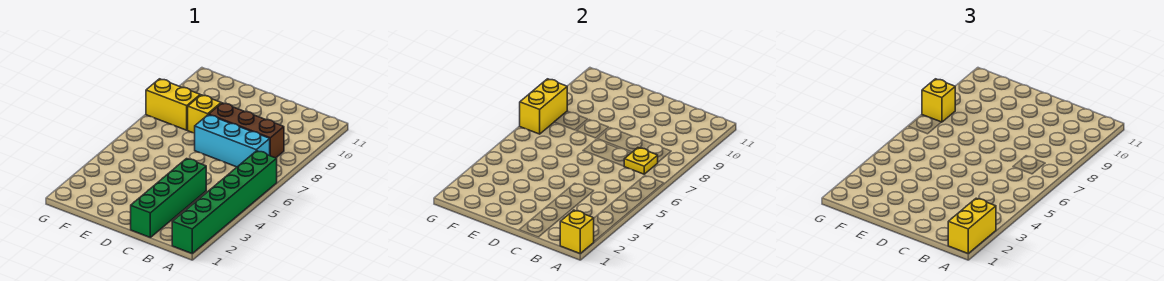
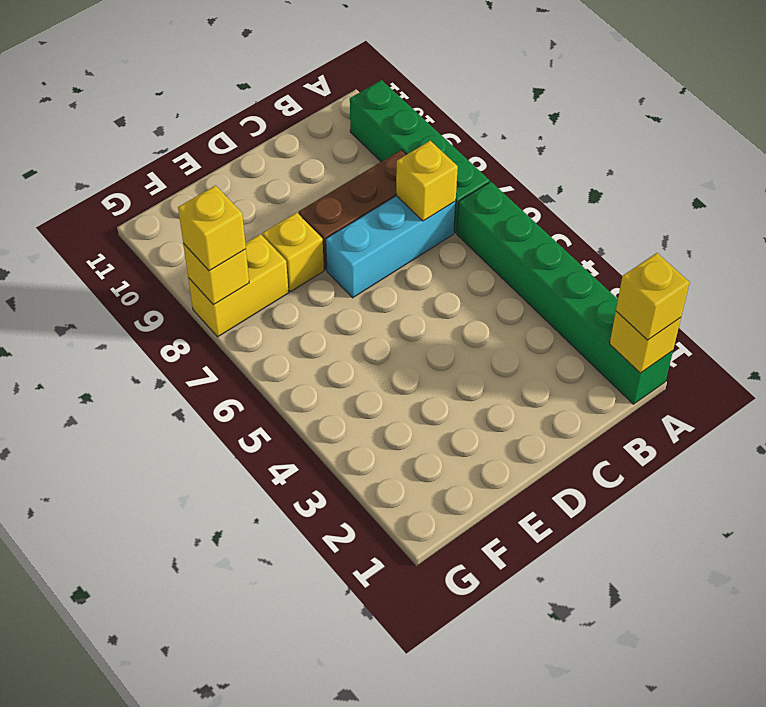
yellow brick A1:A2 level 3 -> yellow brick A1 level 3
yellow plate B7 level 2 -> yellow brick B7 level 2
green brick C1:C4 level 1 -> green brick A7:A10 level 1
yellow brick G7:G8 level 2 -> yellow brick G8 level 2

